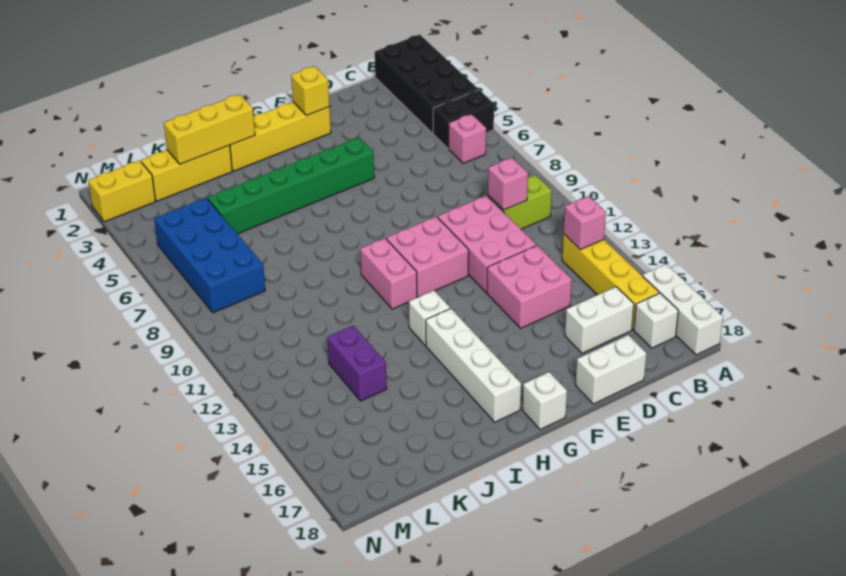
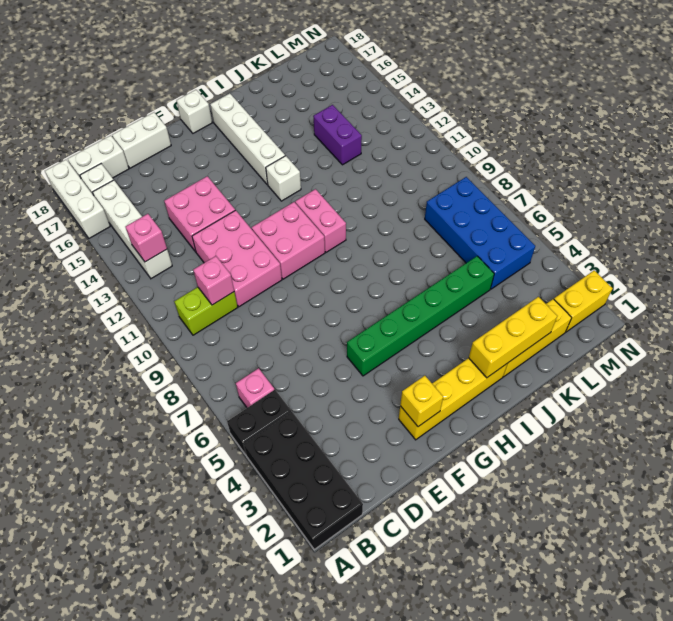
yellow brick B13:B16 level 1 -> white brick B13:B16 level 1
white brick C16:D16 level 1 -> white brick B18:C18 level 1

